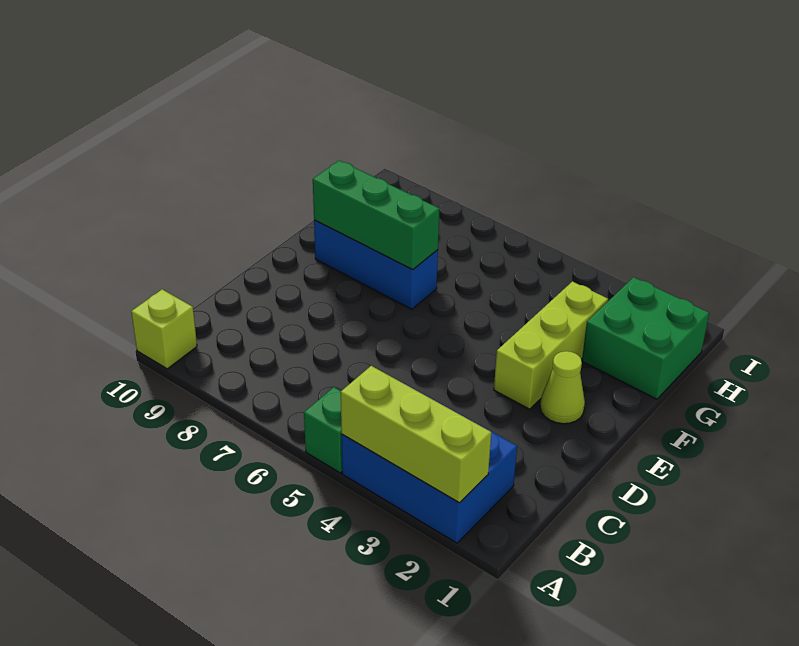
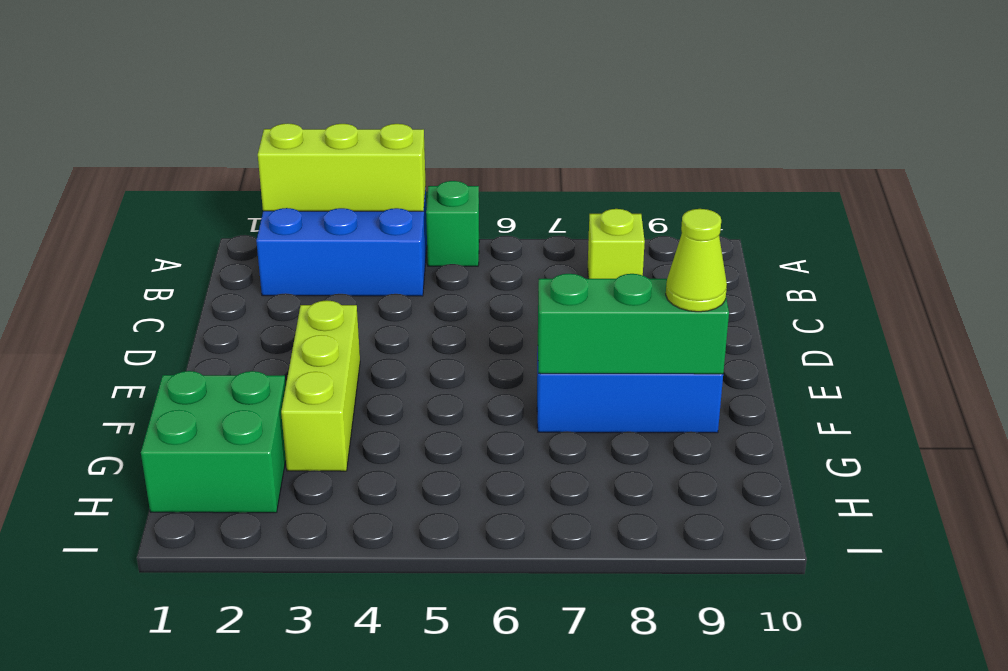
lime brick A10 level 1 -> lime brick B8 level 1
lime cone E2 level 1 -> lime cone F9 level 3

